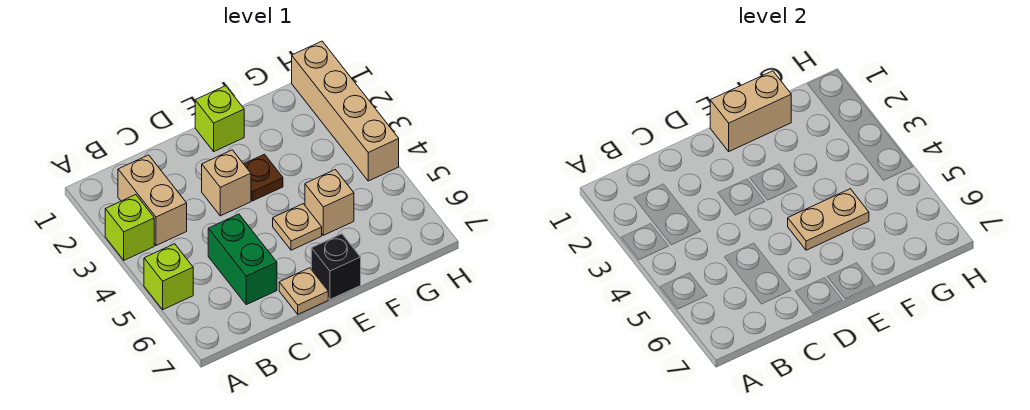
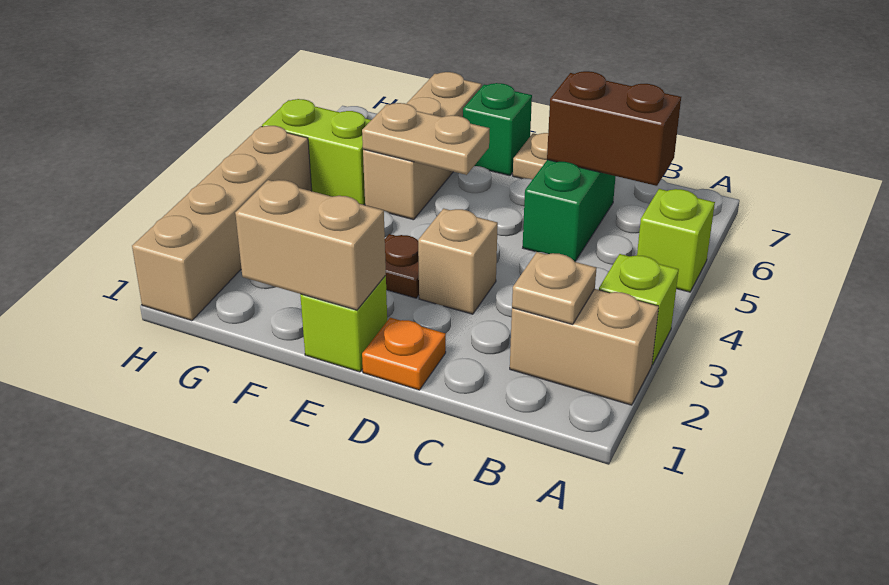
tan brick B2:B3 level 1 -> tan brick A2:B2 level 1
none -> brown brick B6:C6 level 2
none -> orange plate D1 level 1
tan plate E5 level 1 -> tan plate B2 level 2
black brick E7 level 1 -> green brick E7 level 1
tan brick F5 level 1 -> tan brick F5:F7 level 1
none -> lime brick G5:H5 level 1

